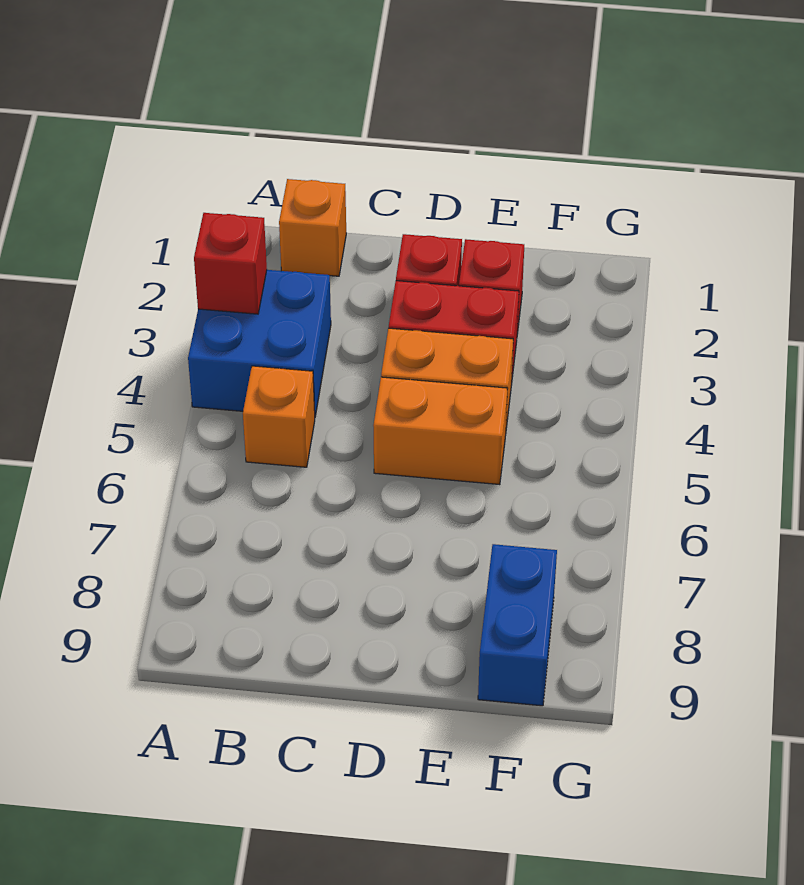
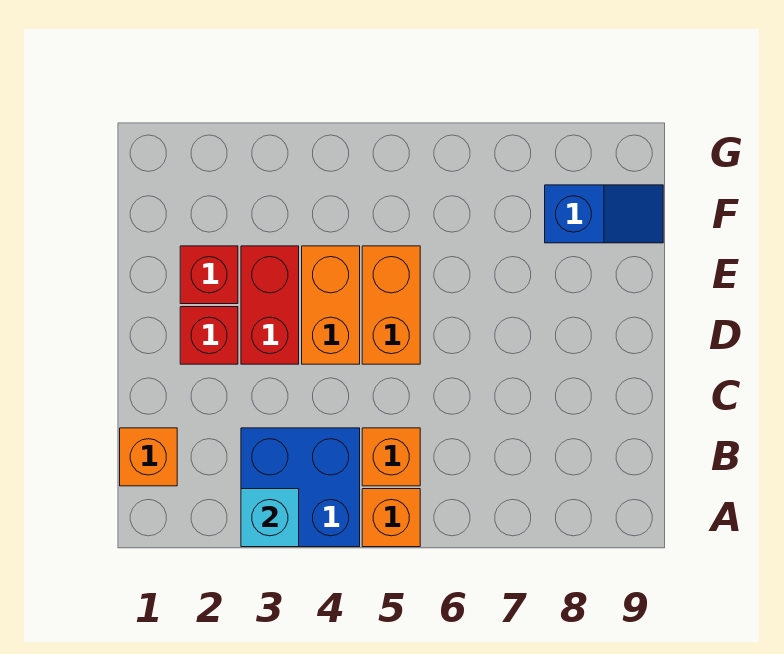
red brick A3 level 2 -> cyan brick A3 level 2
none -> orange brick A5 level 1
blue brick F8:F9 level 1 -> blue slope F8:F9 level 1 top 8

